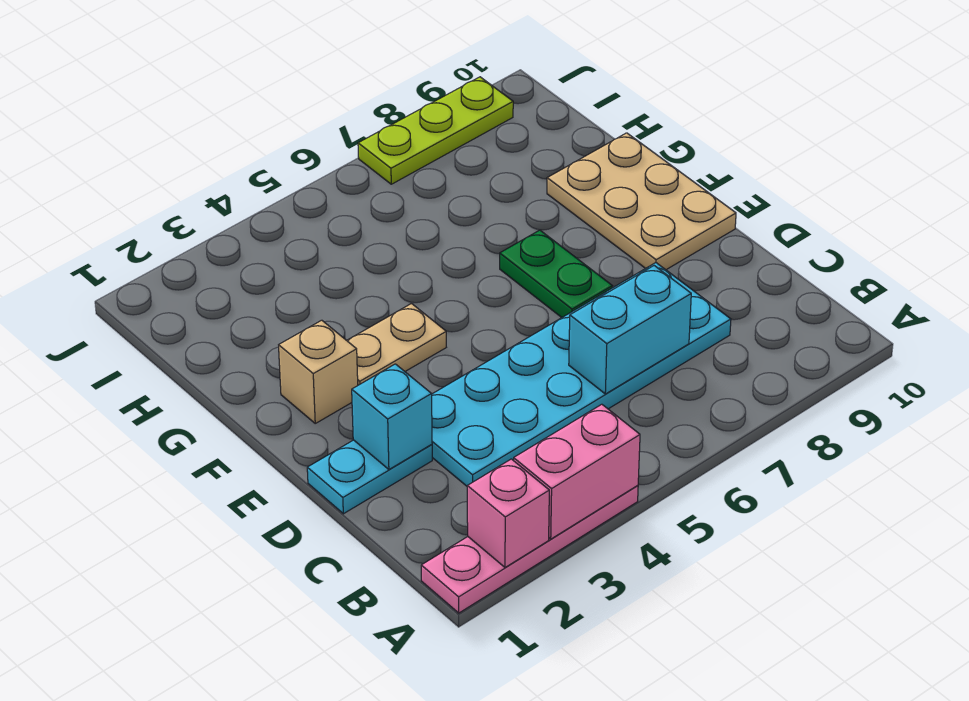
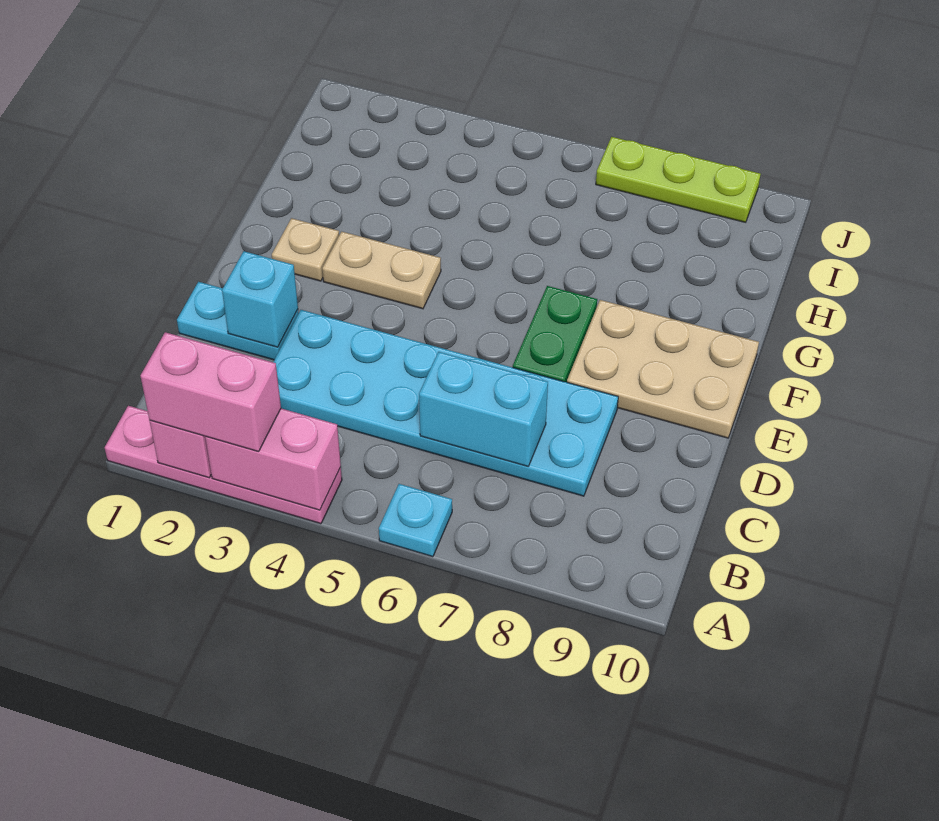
none -> pink brick A2:A3 level 3
none -> cyan plate A6 level 1
tan plate E9:G10 level 1 -> tan plate E8:F10 level 1
tan brick F2 level 1 -> tan plate F2 level 1

